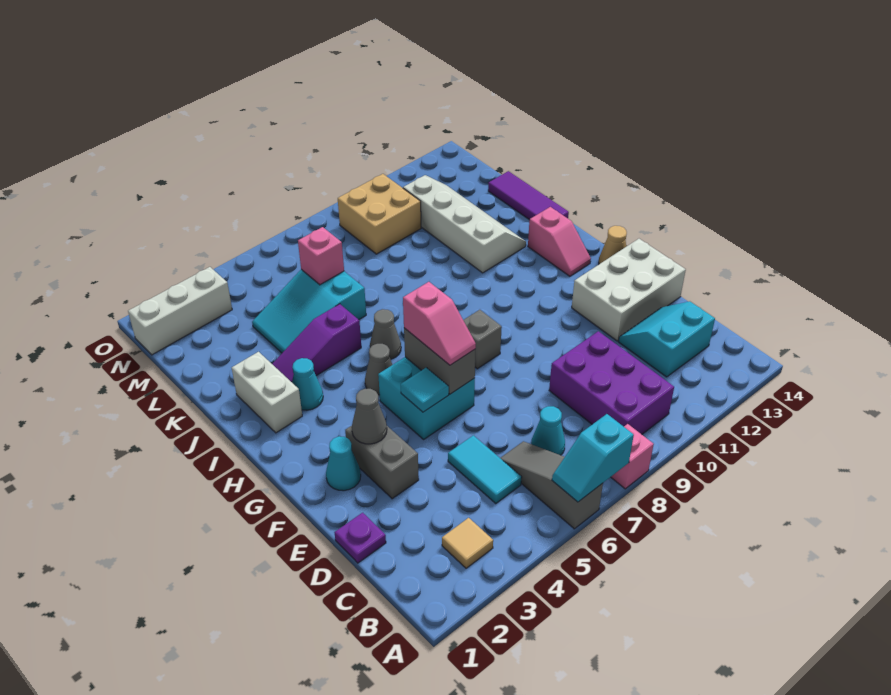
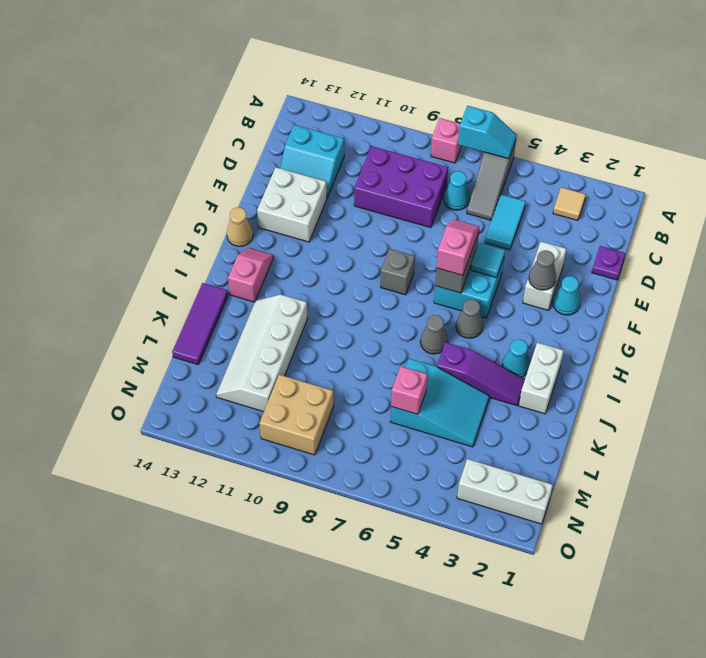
purple brick B9:D10 level 1 -> purple brick C8:D10 level 1
grey brick E3:F3 level 1 -> white brick E3:F3 level 1
white brick E12:F14 level 1 -> white brick E12:F13 level 1

